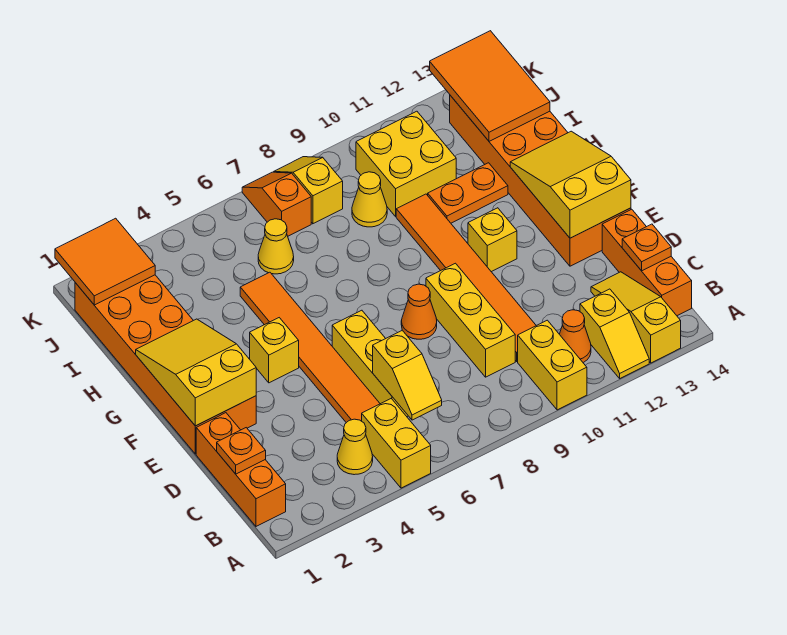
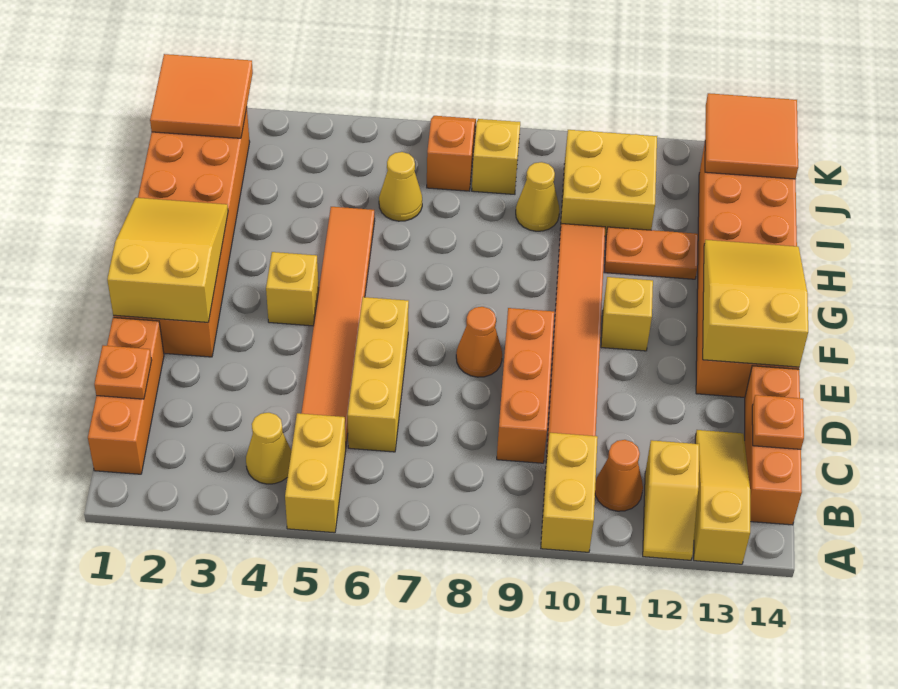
yellow slope B6:C6 level 2 top C -> none
yellow brick C9:E9 level 1 -> orange brick C9:E9 level 1
orange tile I13:K14 level 2 -> orange tile J13:K14 level 2

